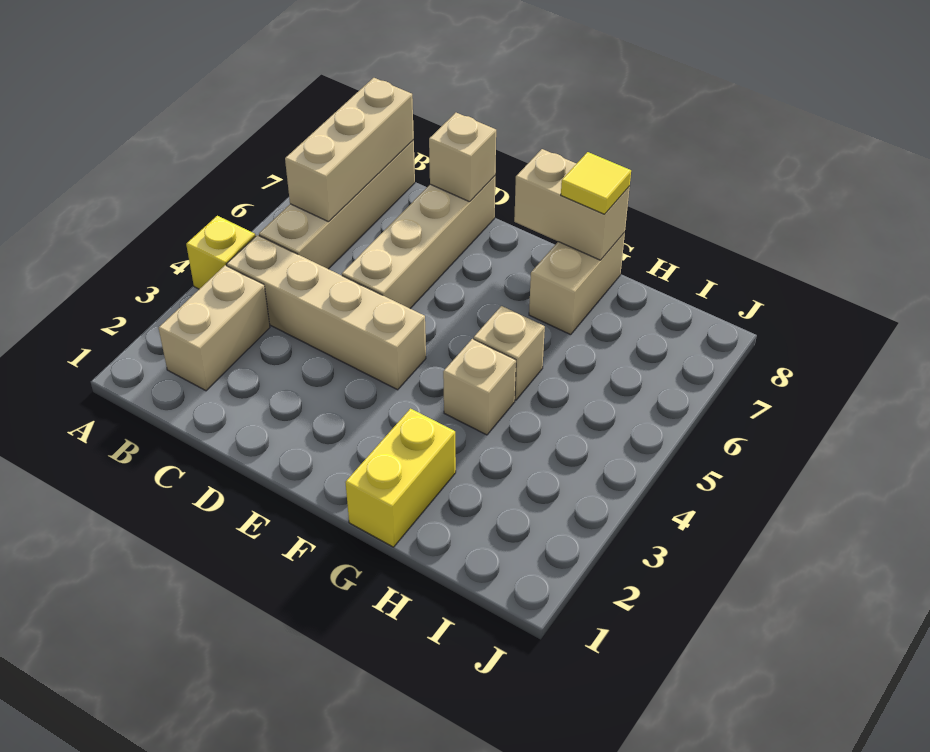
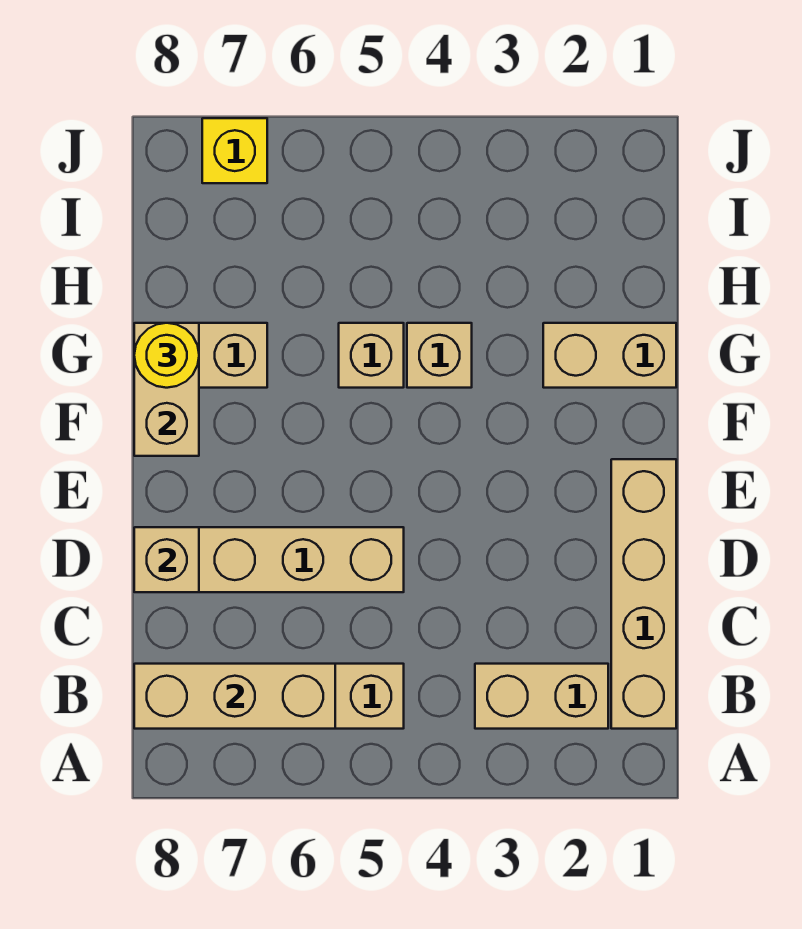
yellow brick A4 level 1 -> yellow brick J7 level 1
tan brick B4:E4 level 1 -> tan brick B1:E1 level 1
yellow brick G1:G2 level 1 -> tan brick G1:G2 level 1
yellow tile G8 level 3 -> yellow round brick G8 level 3

